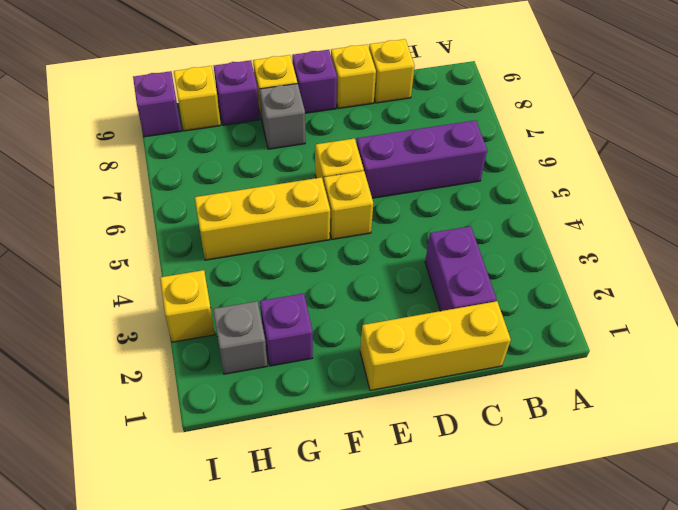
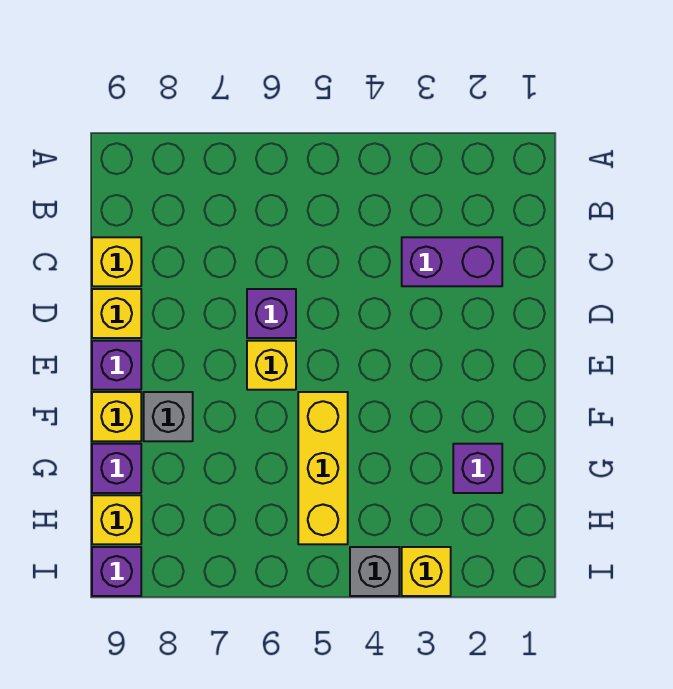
purple brick B6:D6 level 1 -> purple brick D6 level 1
yellow brick C1:E1 level 1 -> none
yellow brick E5 level 1 -> none
grey brick H2 level 1 -> grey brick I4 level 1

